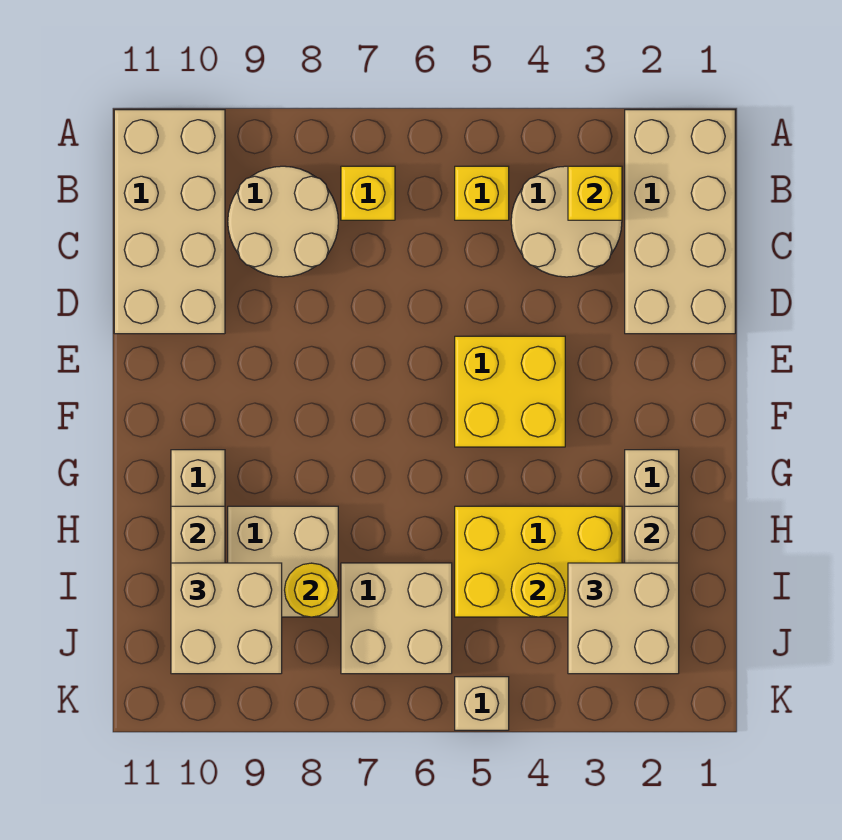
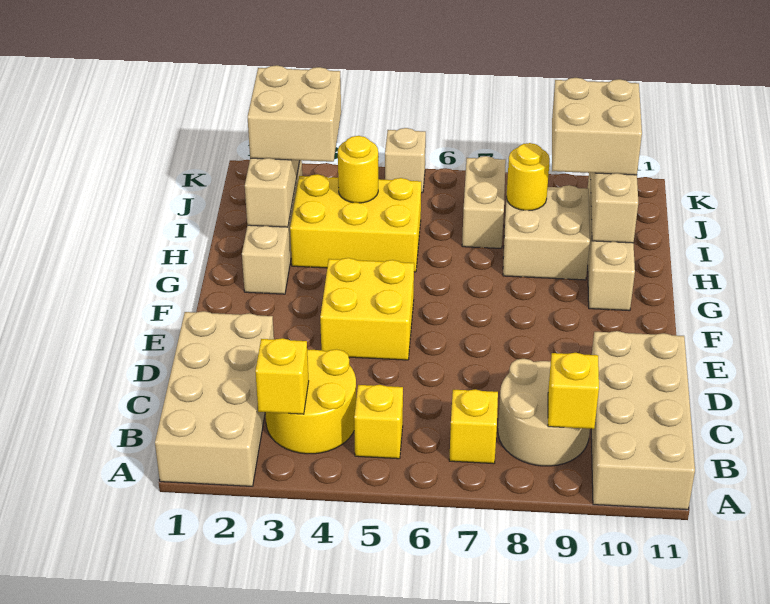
tan round brick B3:C4 level 1 -> yellow round brick B3:C4 level 1
none -> yellow brick B9 level 2
tan brick I6:J7 level 1 -> tan brick I7:J7 level 1

